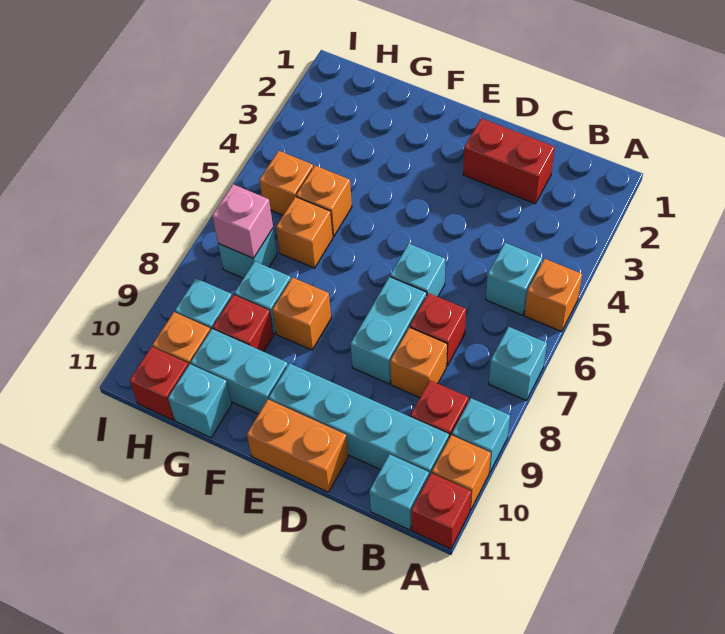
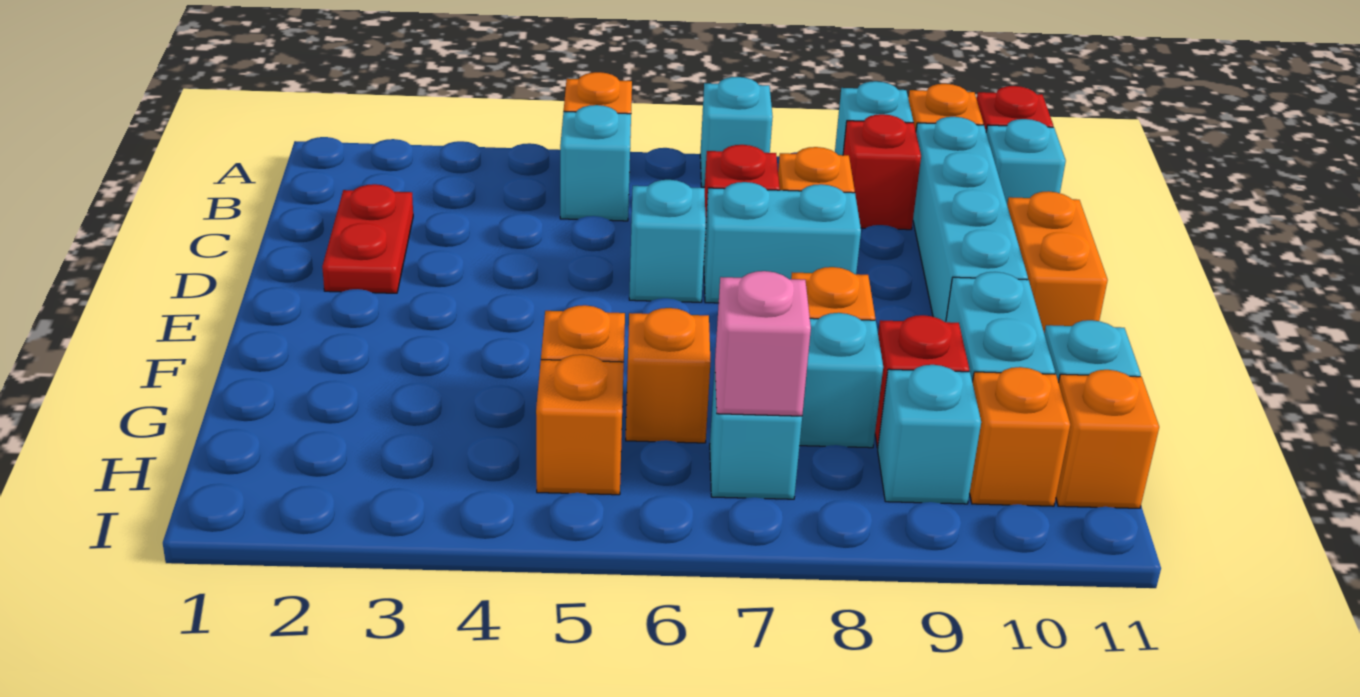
red brick C2:D2 level 1 -> red plate C2:D2 level 1
red brick H11 level 1 -> orange brick H11 level 1

